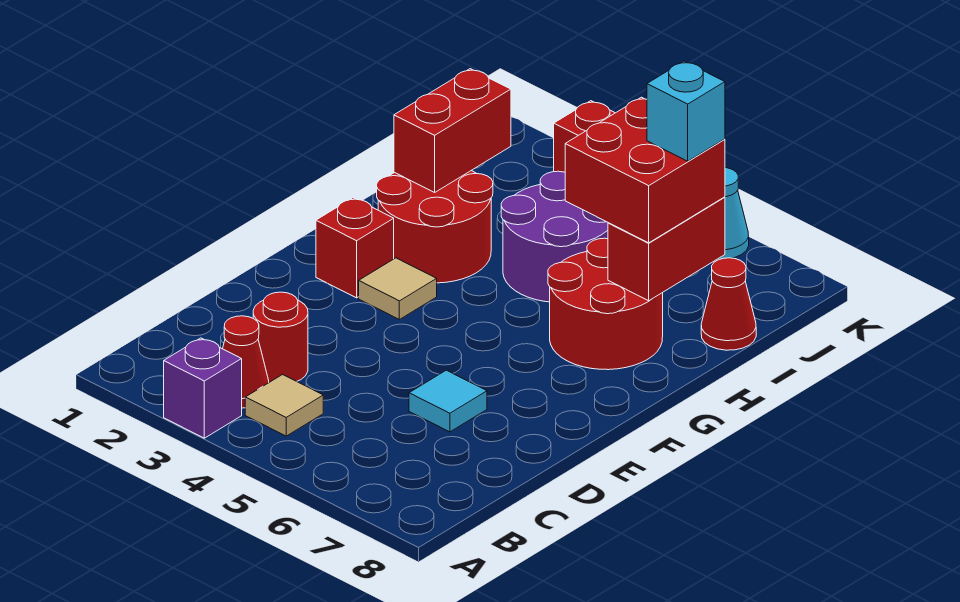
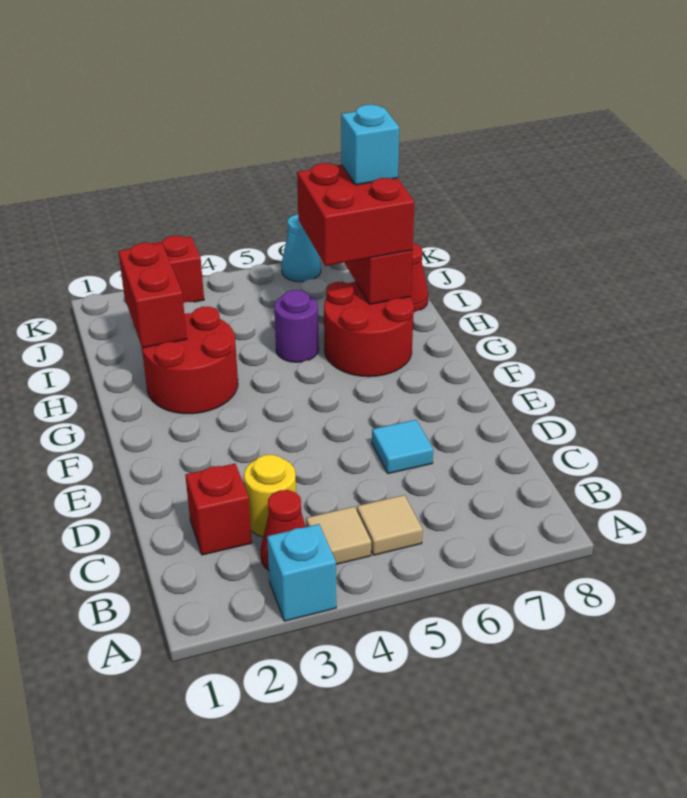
purple brick A3 level 1 -> cyan brick A3 level 1
red round brick C3 level 1 -> yellow round brick C3 level 1
red brick F2 level 1 -> red brick C2 level 1
tan tile F3 level 1 -> tan tile B5 level 1
purple round brick H4:I5 level 1 -> purple round brick H5 level 1

